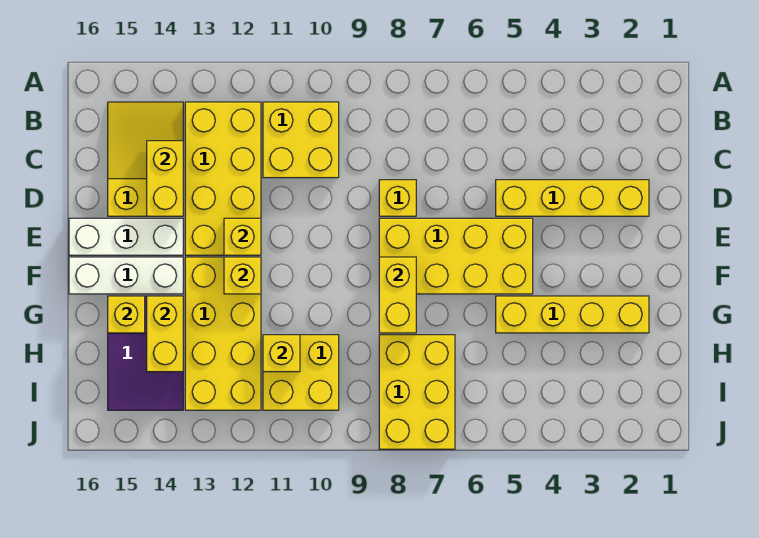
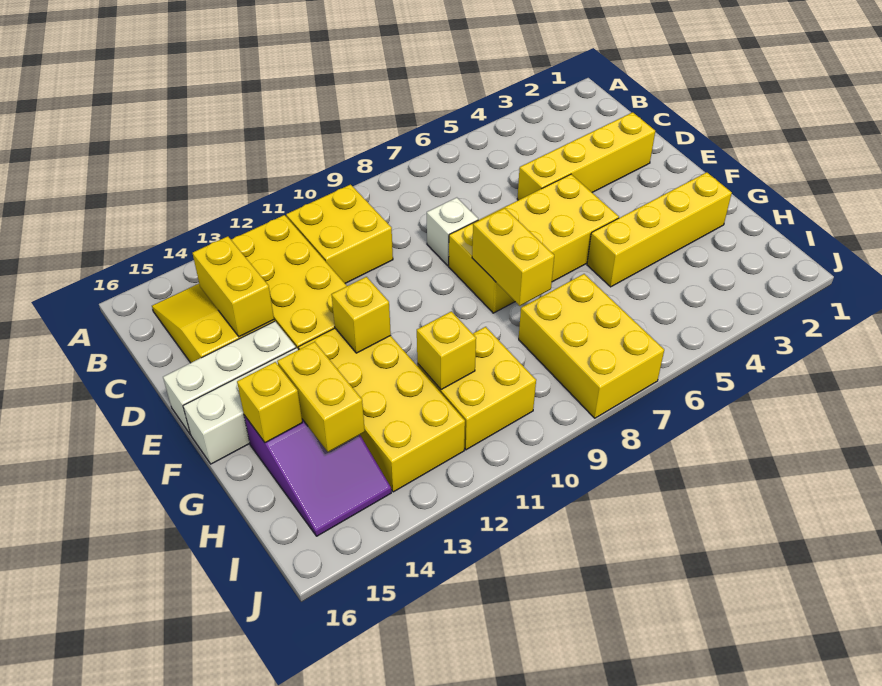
yellow brick D8 level 1 -> white brick D8 level 1
yellow brick E12 level 2 -> none

